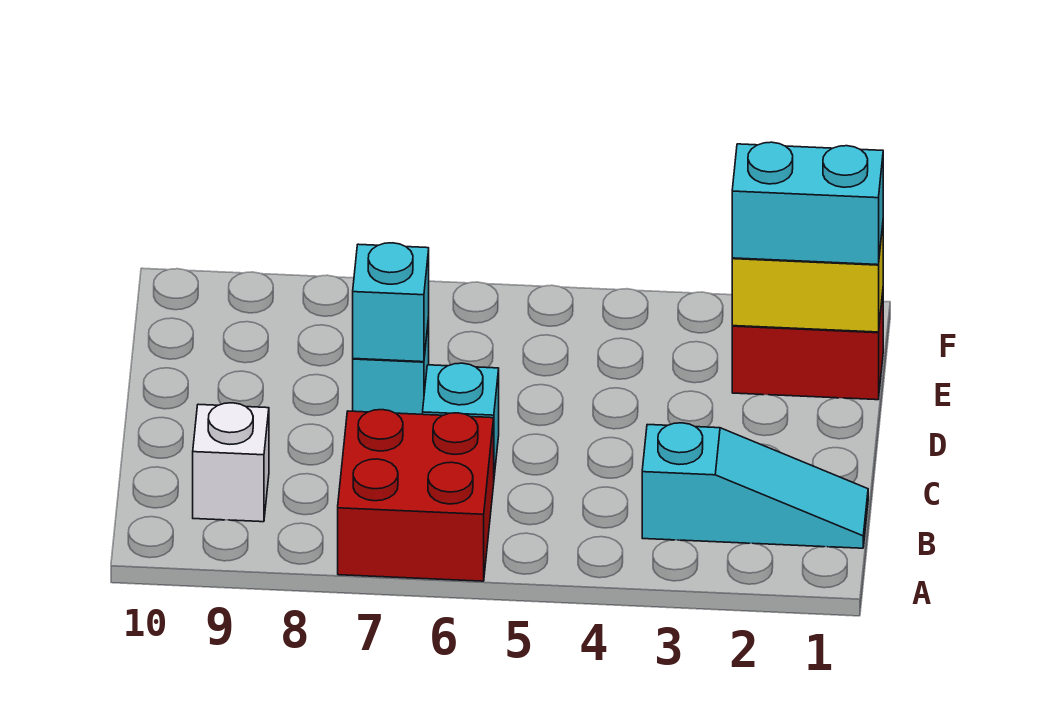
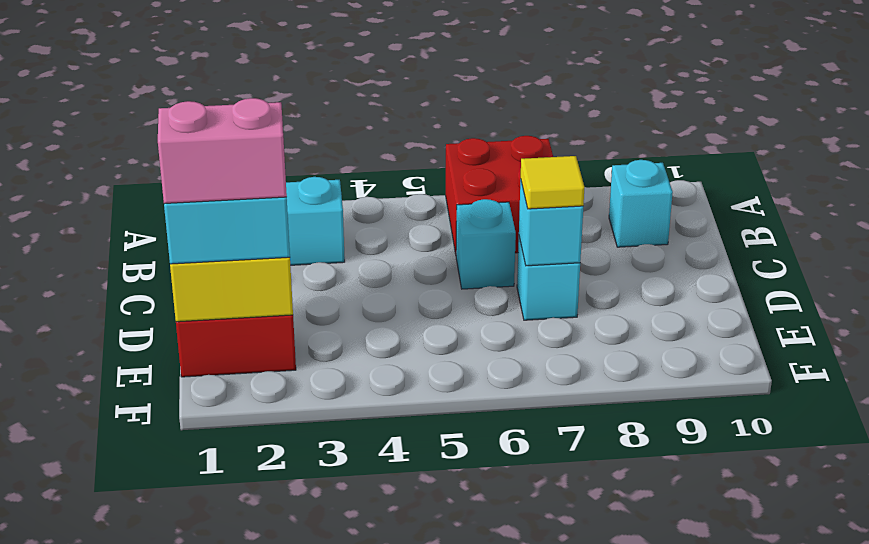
white brick B9 level 1 -> cyan brick B9 level 1
none -> yellow tile D7 level 3
none -> pink brick E1:E2 level 4

